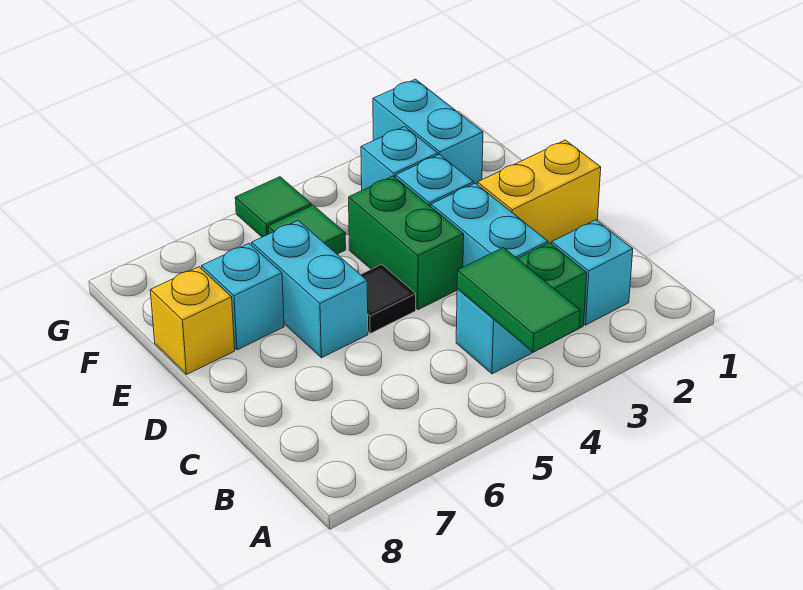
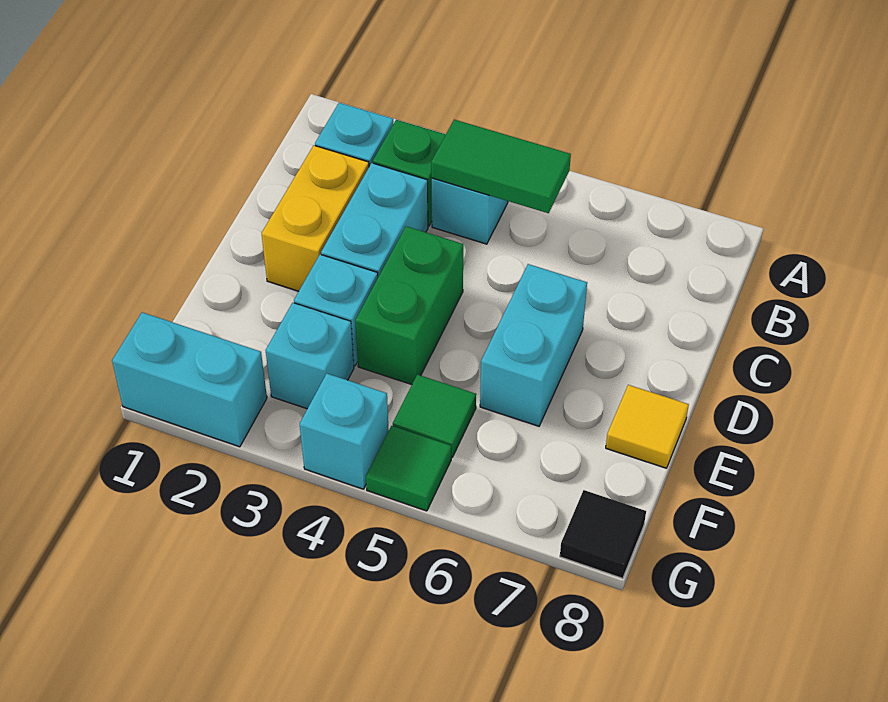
green tile A4:B4 level 2 -> green tile B4:B5 level 2
yellow brick D1:D2 level 1 -> yellow brick C2:D2 level 1
black tile D5 level 1 -> black tile G8 level 1
cyan brick E7 level 1 -> cyan brick G4 level 1
yellow brick E8 level 1 -> yellow tile E8 level 1
cyan brick F2:G2 level 1 -> cyan brick G1:G2 level 1

